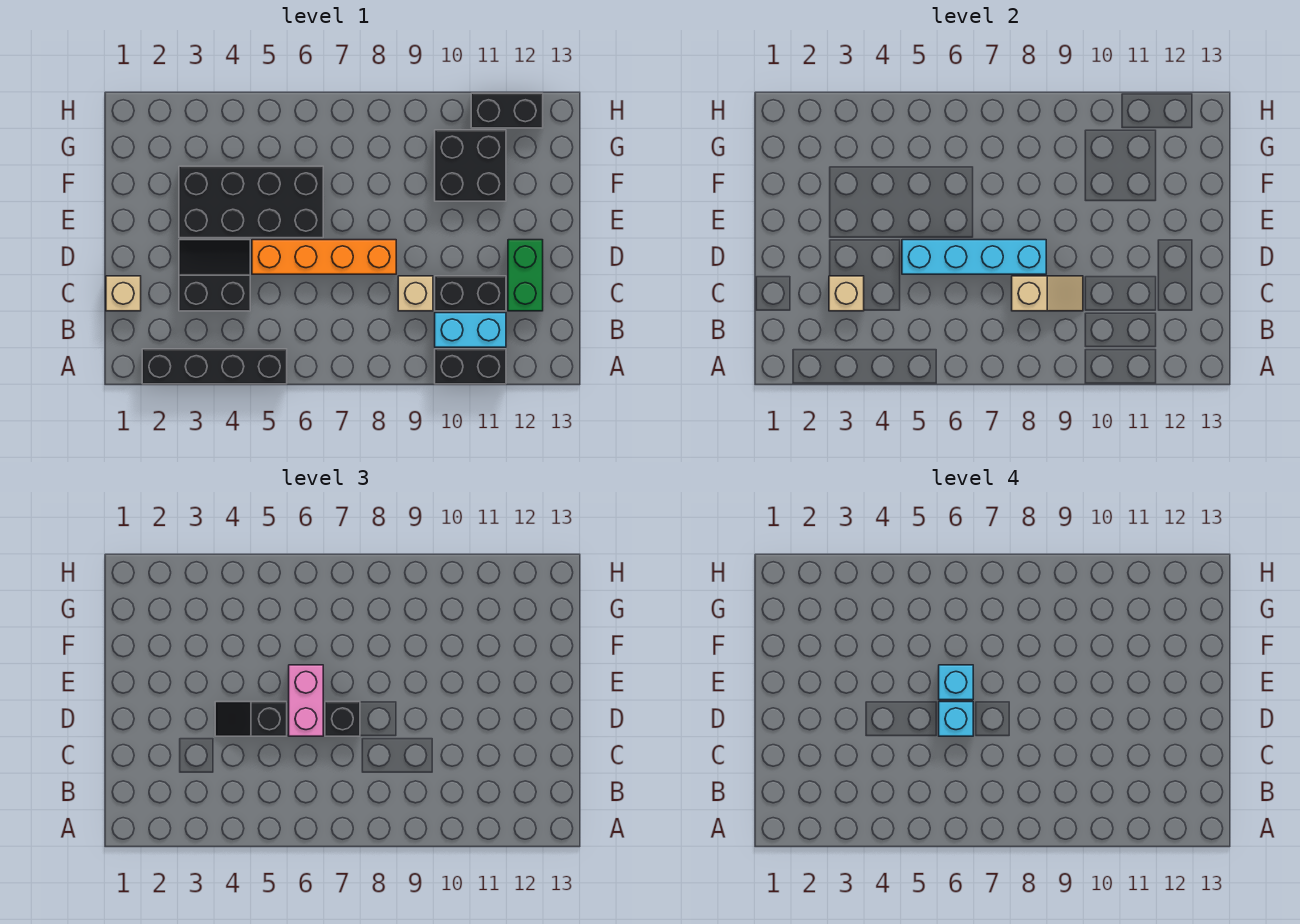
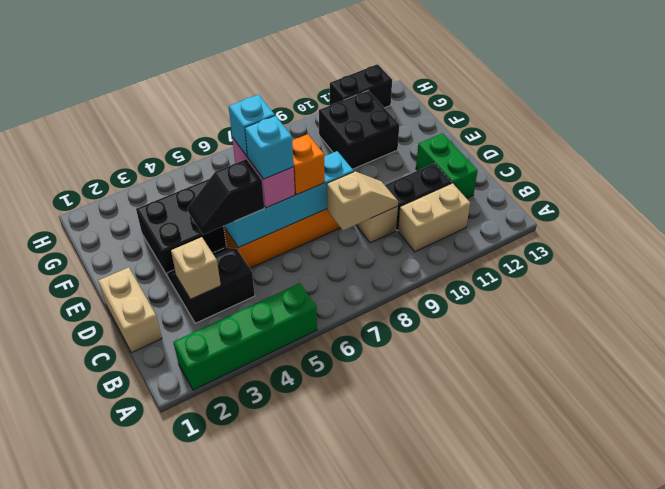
black brick A2:A5 level 1 -> green brick A2:A5 level 1
black brick A10:A11 level 1 -> none
cyan brick B10:B11 level 1 -> tan brick B10:B11 level 1
tan brick C1 level 1 -> tan brick C1:D1 level 1
black brick D7 level 3 -> orange brick D7 level 3

